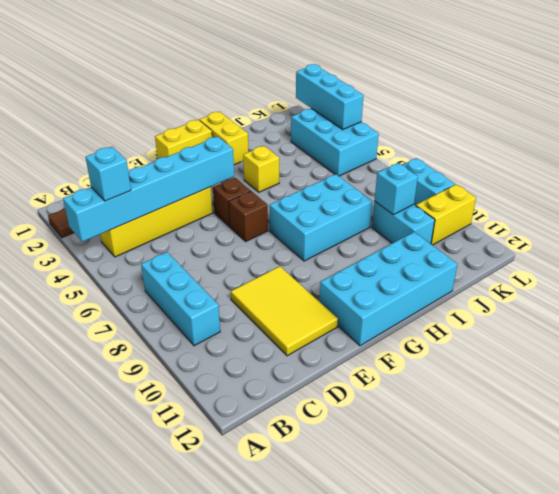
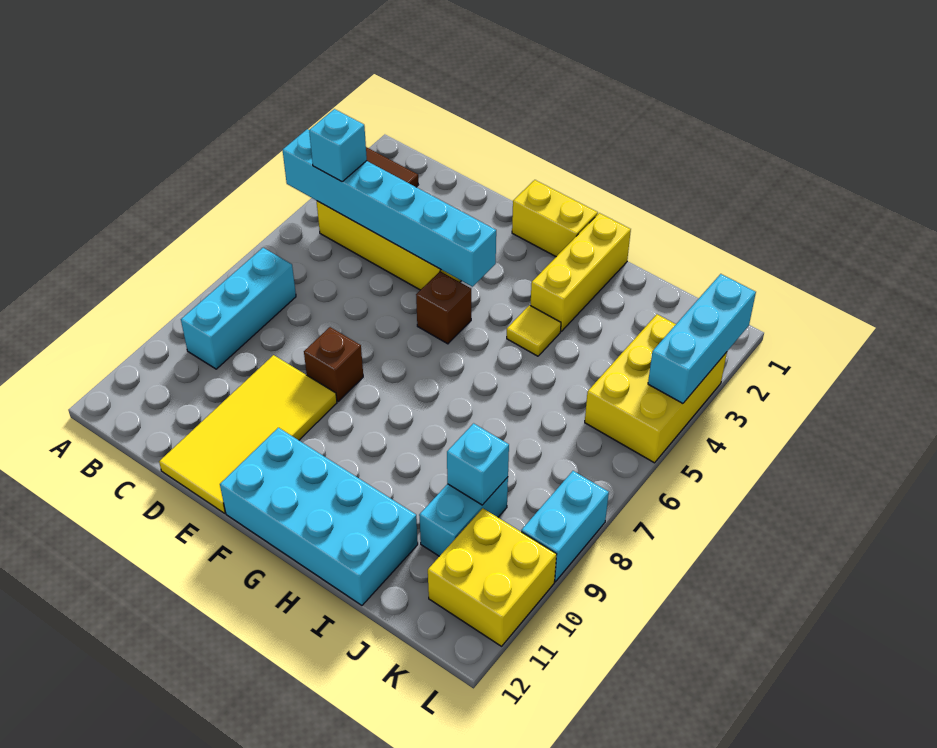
yellow tile D9:E11 level 1 -> yellow tile D9:E12 level 1
brown brick F6 level 1 -> brown brick E8 level 1
cyan brick G7:I8 level 1 -> none
yellow brick H1:H2 level 1 -> yellow brick H1:H3 level 1
yellow brick H4 level 1 -> yellow tile H4 level 1
cyan brick K3:L5 level 1 -> yellow brick K3:L5 level 1
yellow brick K10:L10 level 1 -> yellow brick K10:L11 level 1

